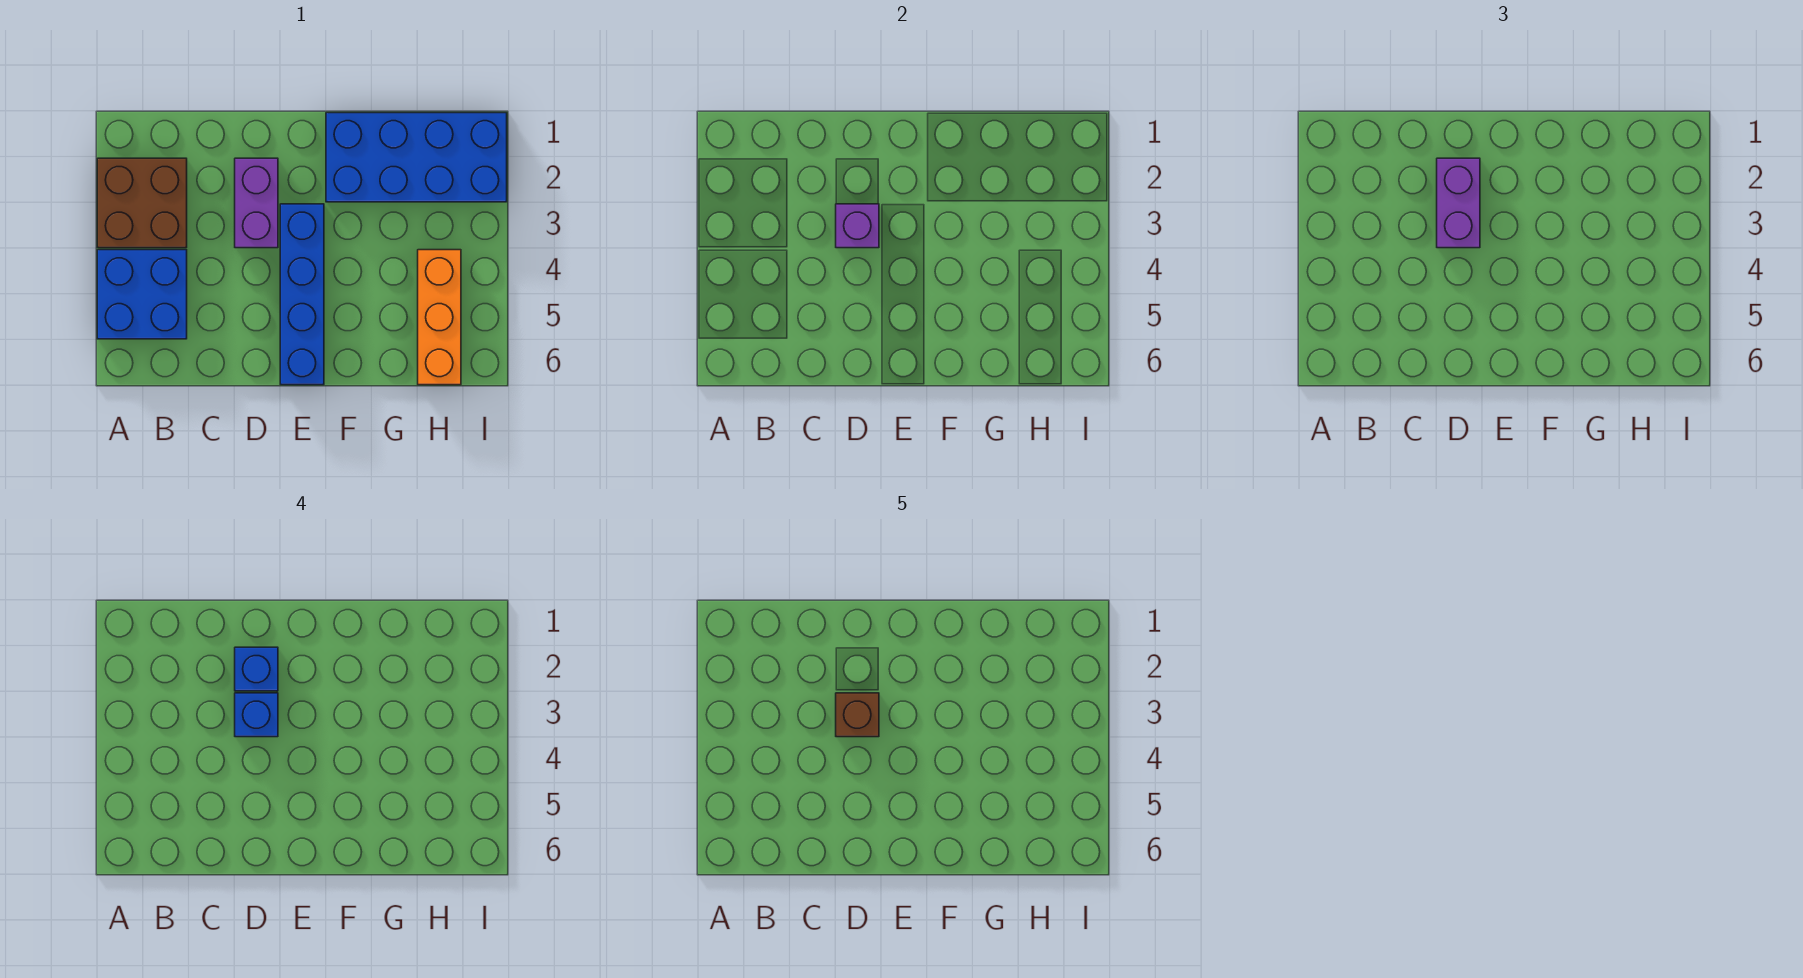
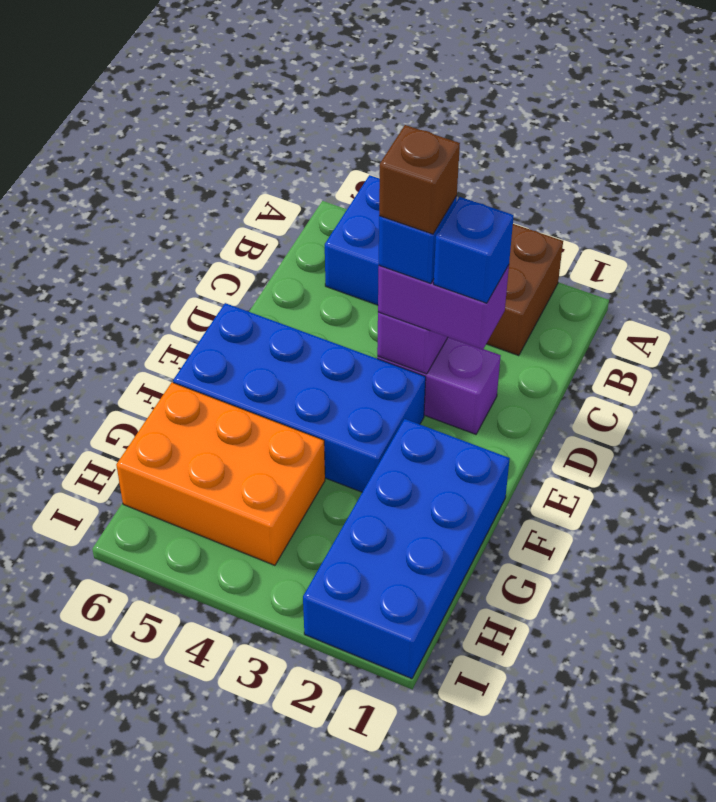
blue brick E3:E6 level 1 -> blue brick E3:F6 level 1
orange brick H4:H6 level 1 -> orange brick G4:H6 level 1

